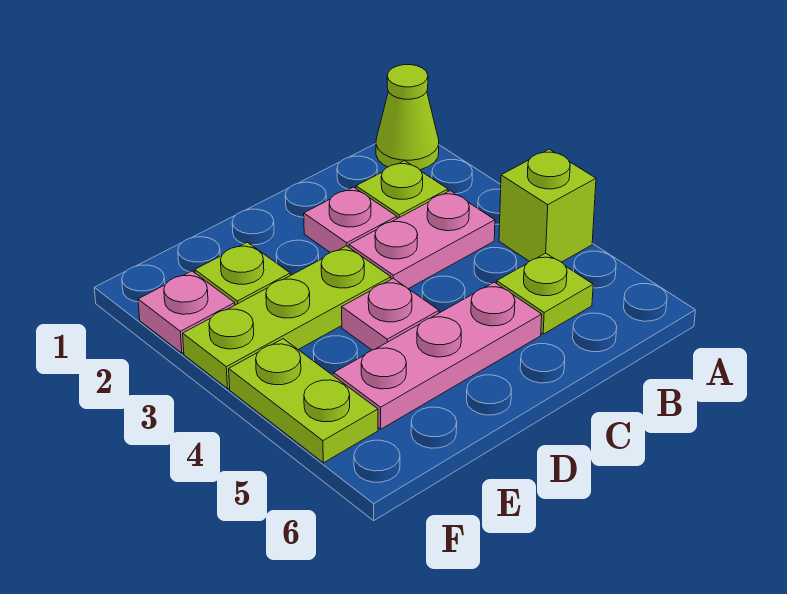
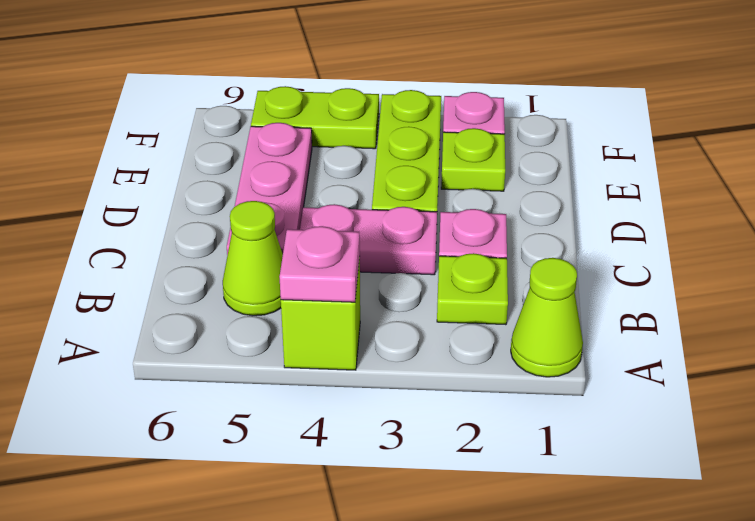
pink plate B3:C3 level 1 -> pink plate C3:C4 level 1
lime plate B5 level 1 -> lime cone B5 level 1
pink plate D4 level 1 -> pink plate A4 level 2

